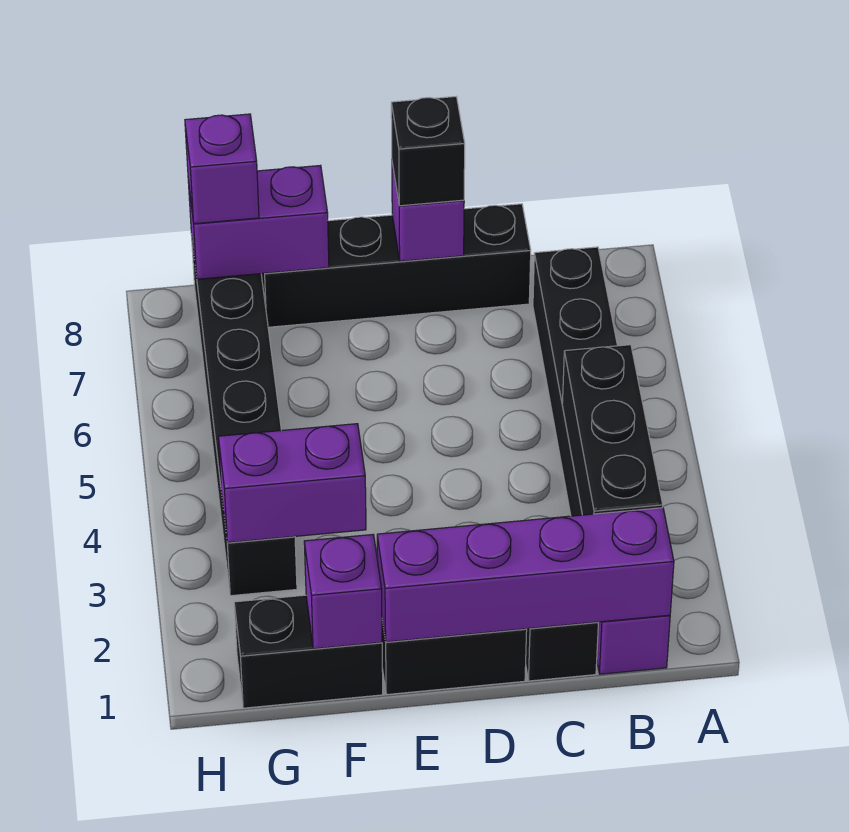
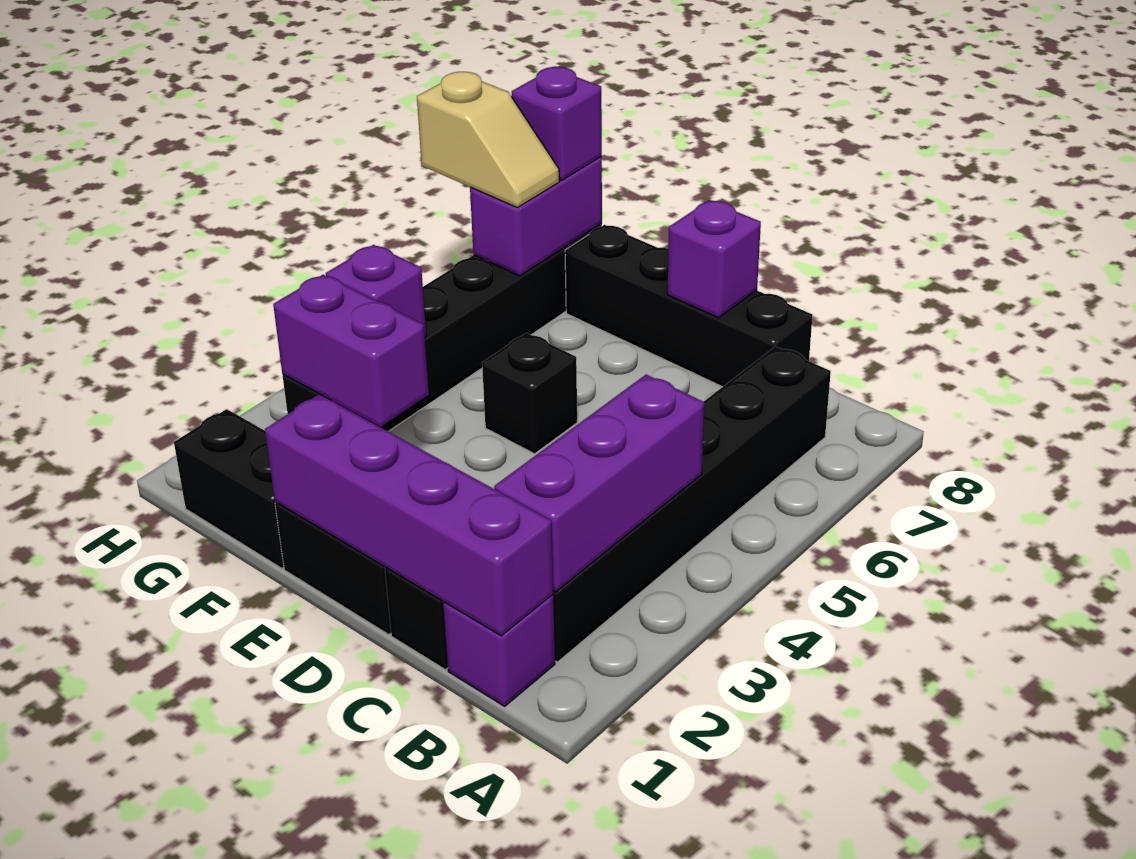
black brick B2:B4 level 2 -> purple brick B2:B4 level 2
black brick D8 level 3 -> black brick E5 level 1
purple brick F1 level 2 -> purple brick G4 level 2
purple brick F8:G8 level 2 -> purple brick G7:G8 level 2
none -> tan slope G7:H7 level 3 top H

